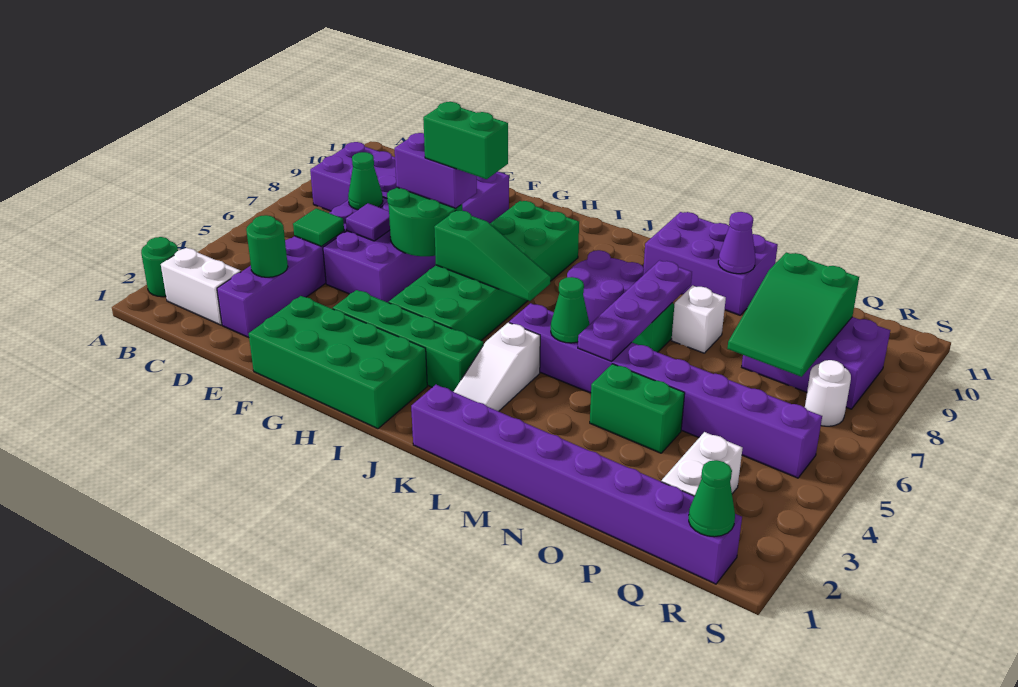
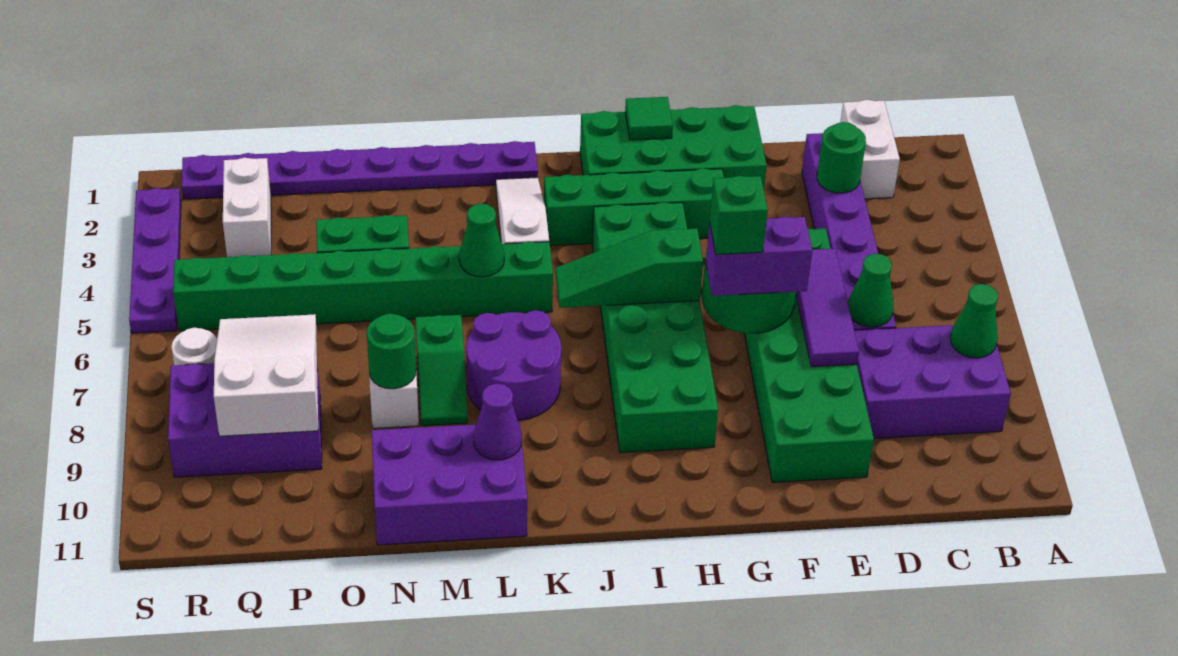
green round brick A2 level 1 -> green round brick N8 level 2
white brick B2:C2 level 1 -> white brick C1:C2 level 1
green tile D5 level 2 -> green tile H1 level 2
purple brick E5:F10 level 1 -> green brick E5:F10 level 1
purple tile E6 level 2 -> purple tile E6:E8 level 2
green brick G7:H7 level 4 -> green brick G7 level 4
purple brick K1:R1 level 1 -> purple plate K1:R1 level 1
purple brick K5:R5 level 1 -> green brick K5:R5 level 1
purple plate M5:M8 level 2 -> purple plate S2:S5 level 1
purple cone N10 level 2 -> purple cone L10 level 2
green slope P7:Q9 level 2 top 9 -> white slope P7:Q9 level 2 top 9
green cone R1 level 2 -> green cone B8 level 2

